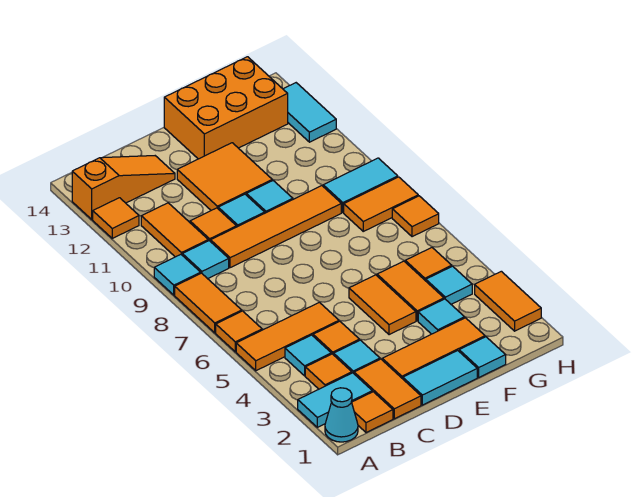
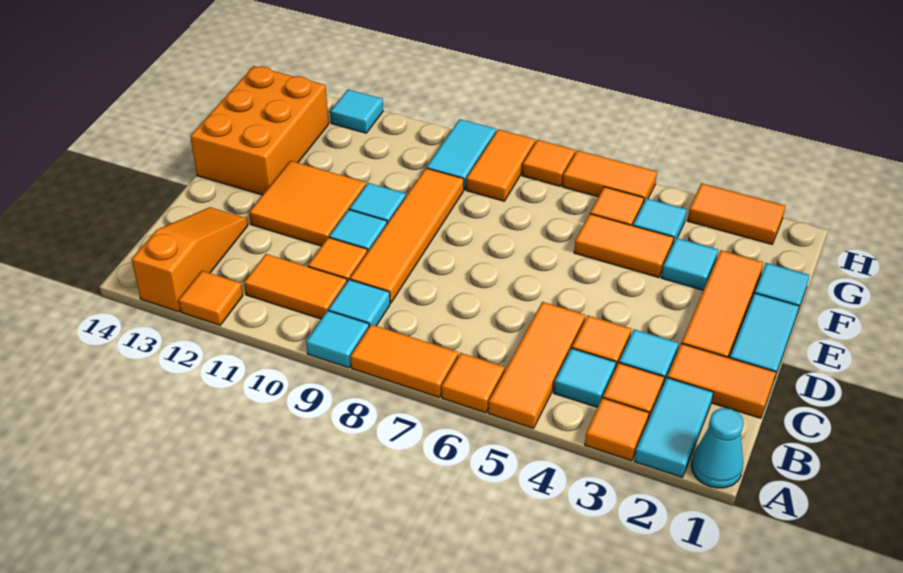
orange tile B1 level 1 -> orange tile A3 level 1
orange tile E4:E5 level 1 -> orange tile H5:H6 level 1
cyan tile H12:H13 level 1 -> cyan tile H12 level 1

